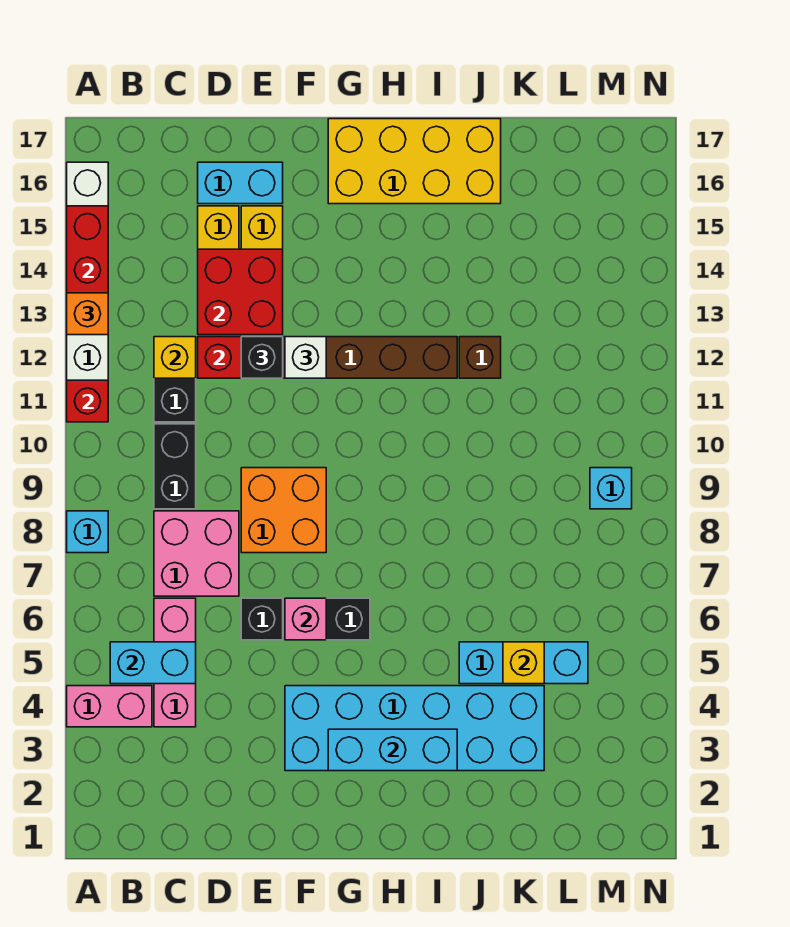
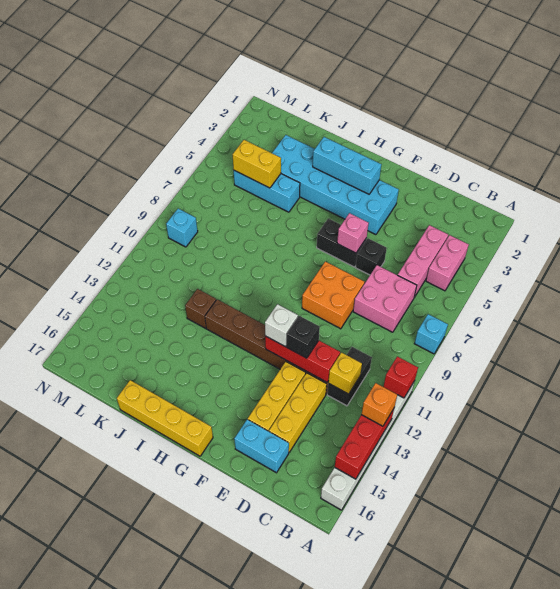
pink brick A4:B4 level 1 -> pink brick B4:B5 level 1
cyan brick B5:C5 level 2 -> none
black brick C9:C10 level 1 -> none
red brick D13:E14 level 2 -> none
yellow brick G16:J17 level 1 -> yellow brick G17:J17 level 1
yellow brick K5 level 2 -> yellow brick K5:L5 level 2

